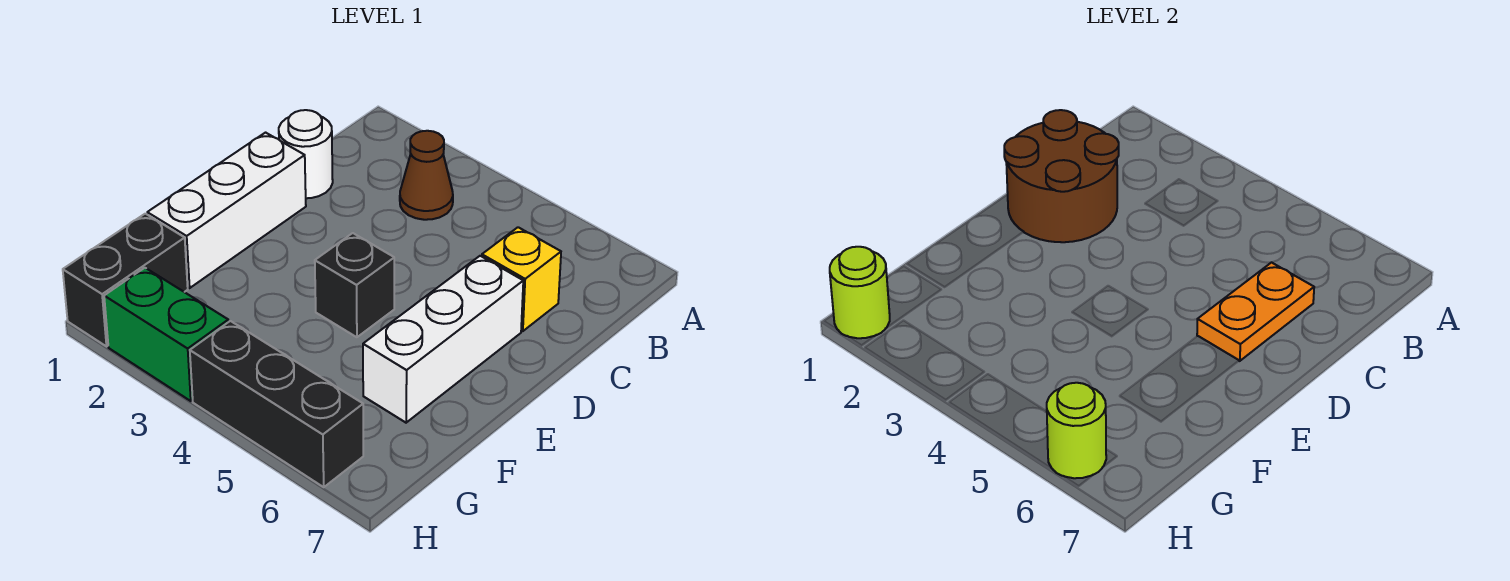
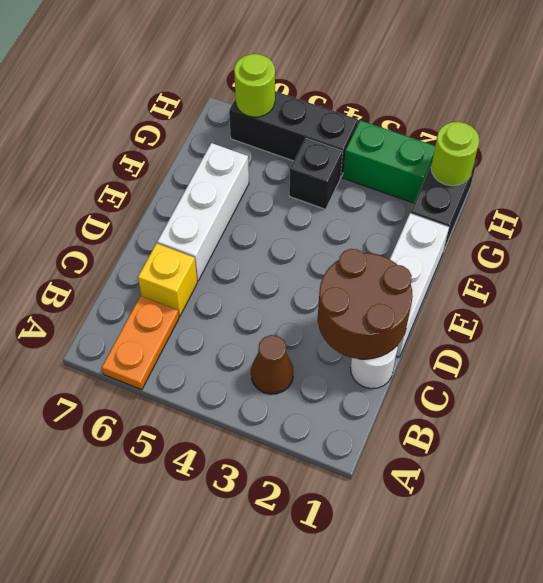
orange plate C6:D6 level 2 -> orange plate A6:B6 level 1
black brick E4 level 1 -> black brick G4 level 1

